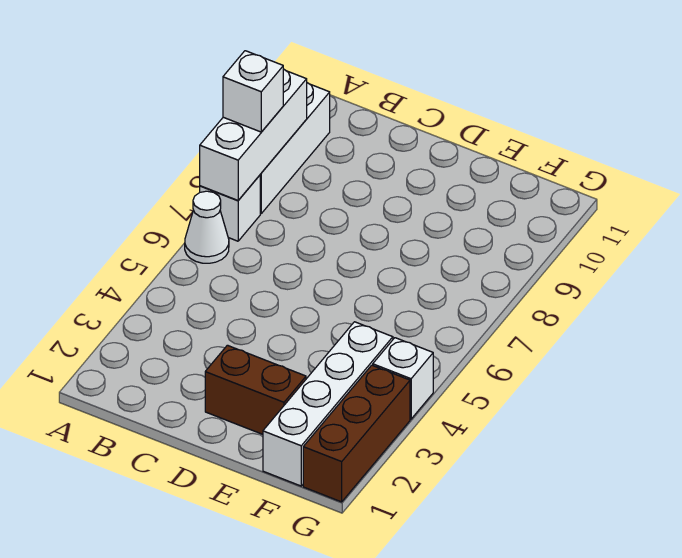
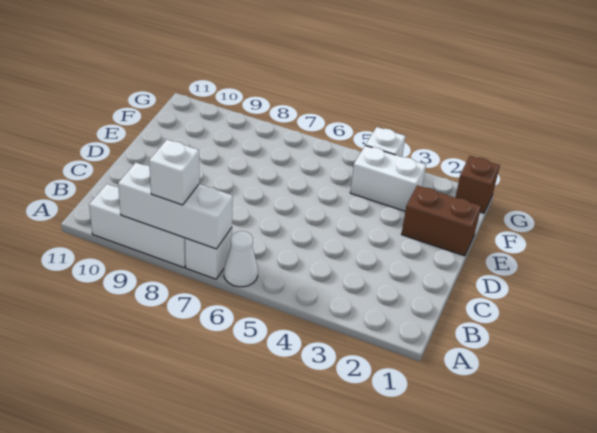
brown brick D2:E2 level 1 -> brown brick E1:E2 level 1
white brick F1:F4 level 1 -> white brick F3:F4 level 1
brown brick G1:G3 level 1 -> brown brick G1 level 1

